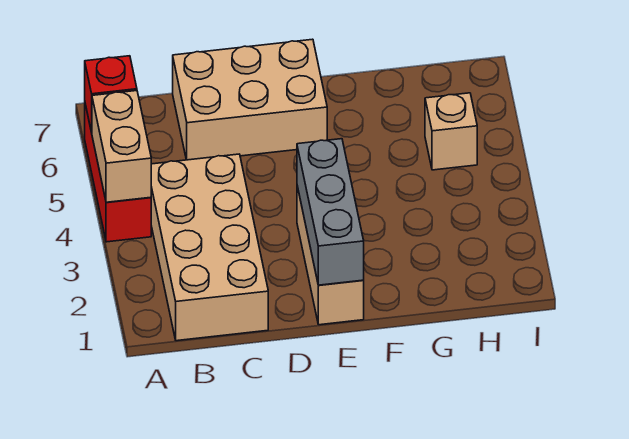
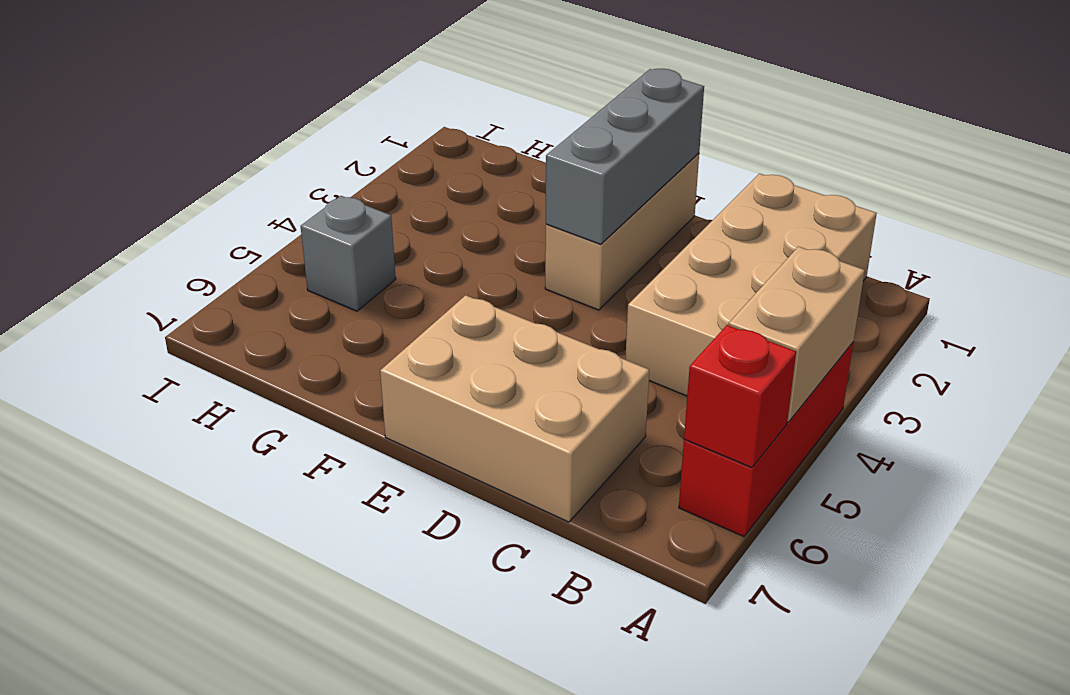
tan brick H5 level 1 -> grey brick H5 level 1

